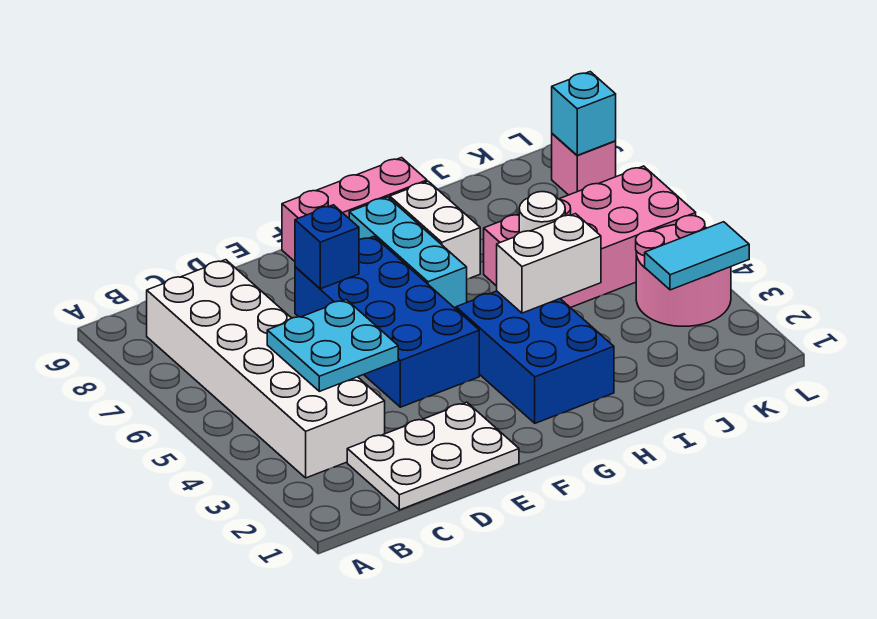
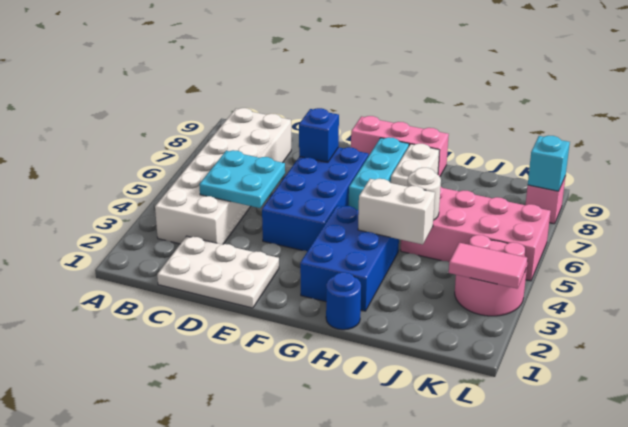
none -> blue round brick H1 level 1
cyan tile K3:L3 level 2 -> pink tile K3:L3 level 2

